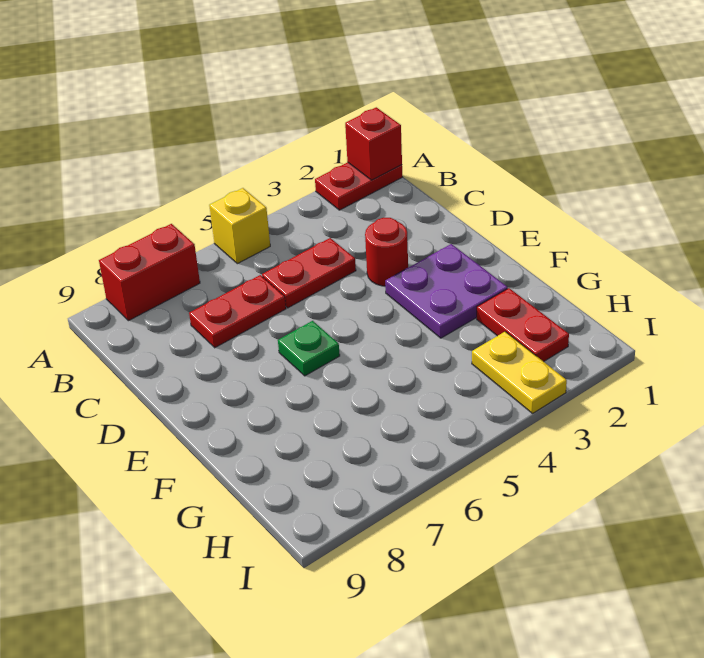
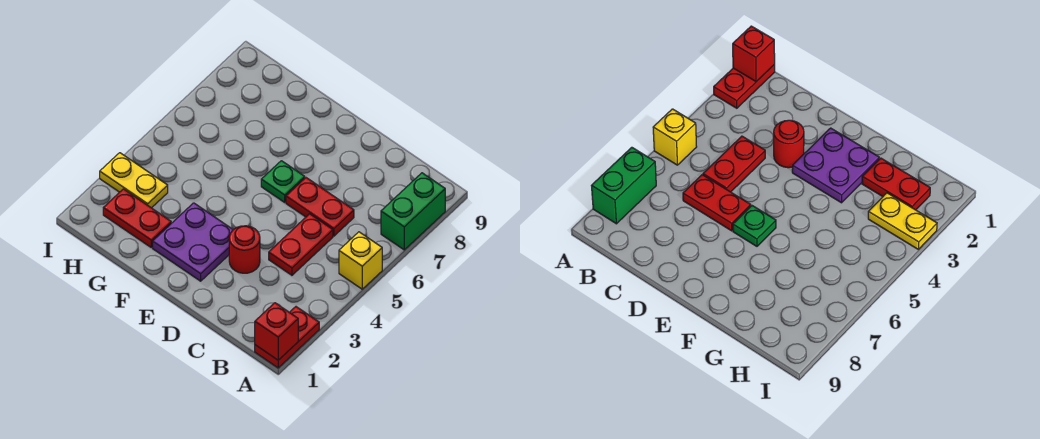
red brick A7:A8 level 1 -> green brick A7:A8 level 1
red plate C6:C7 level 1 -> red plate C6:D6 level 1

